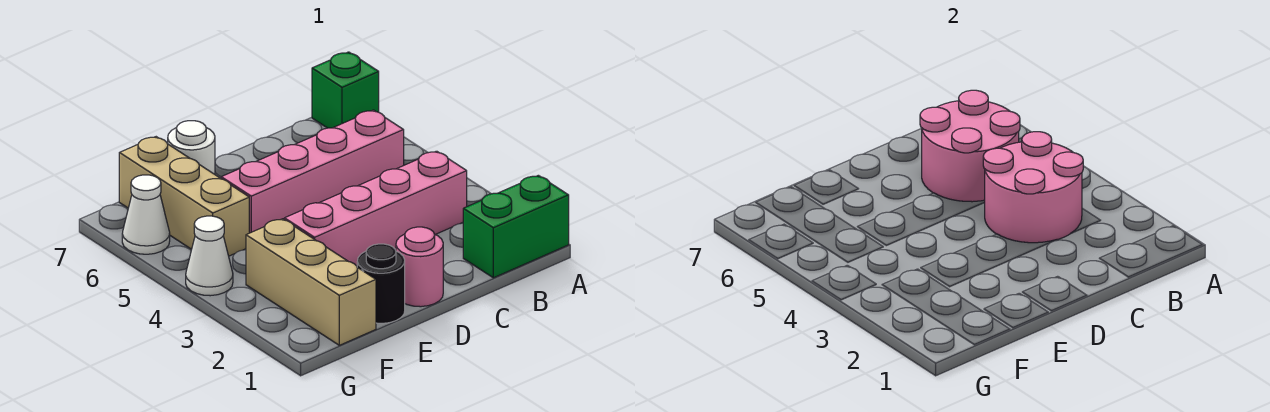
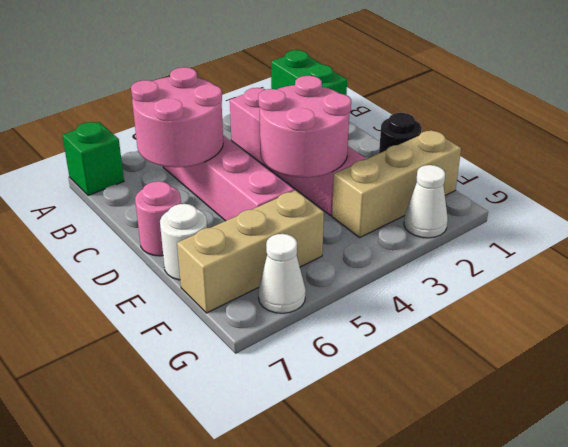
pink round brick B3:C4 level 2 -> pink round brick D3:E4 level 2
pink round brick D1 level 1 -> pink round brick D7 level 1
white cone G4 level 1 -> white cone G2 level 1

